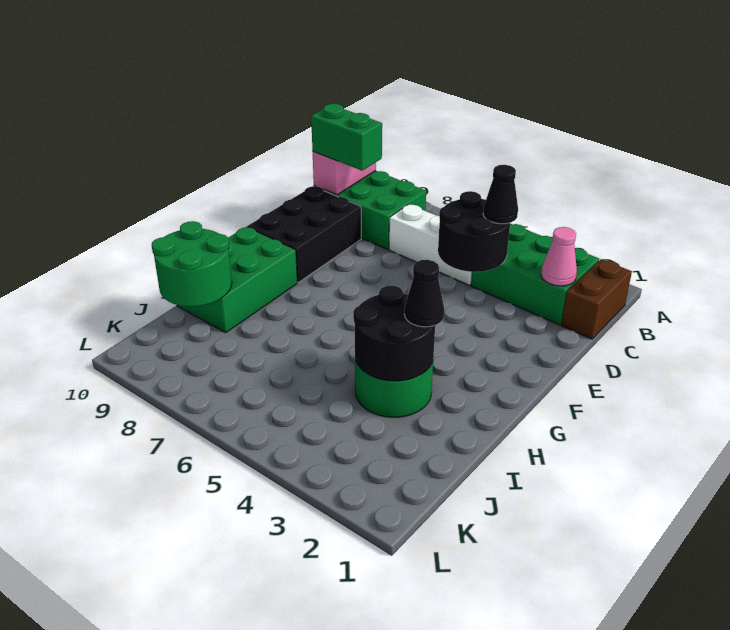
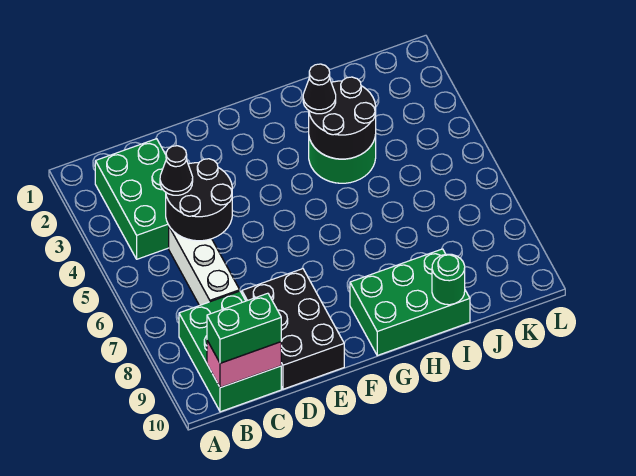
brown brick B1:C1 level 1 -> none
pink cone C2 level 2 -> none
green brick C9:C10 level 3 -> green brick B10:C10 level 3
black brick D9:F10 level 1 -> black brick D8:E10 level 1
green round brick I9:J10 level 2 -> green round brick I10 level 2

